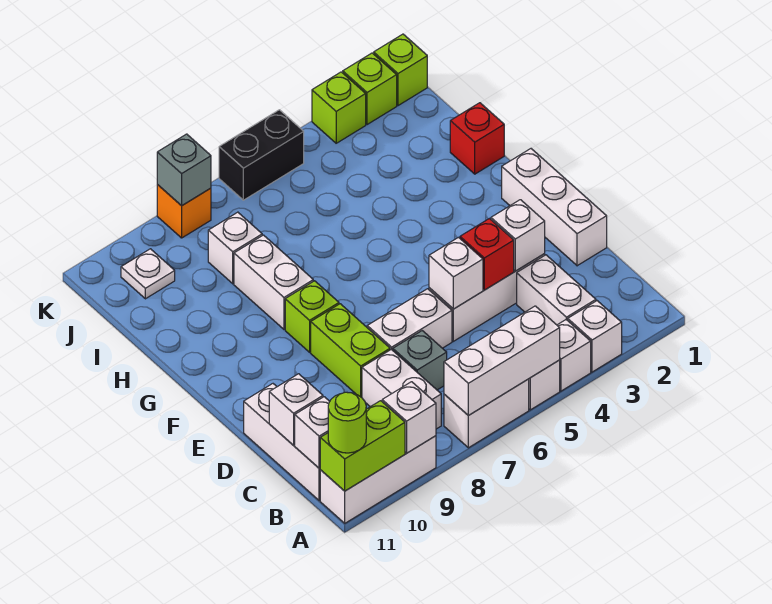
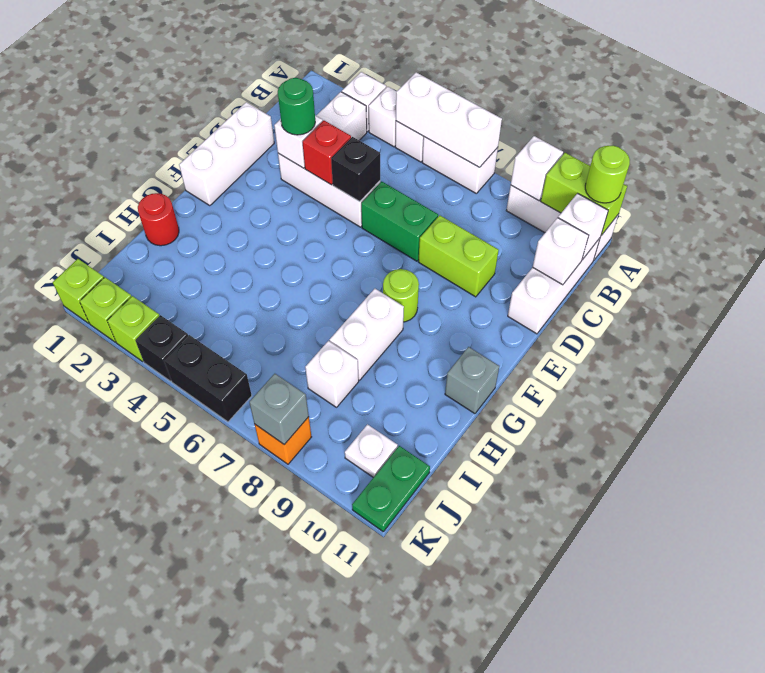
white brick B8:C8 level 1 -> none
grey brick C7 level 1 -> grey brick G11 level 1
none -> green round brick D3 level 3
white brick D5 level 2 -> black brick D5 level 2
white brick D6:D7 level 1 -> green brick D6:D7 level 1
lime brick D8:E8 level 1 -> lime brick D8:D9 level 1
lime brick F8 level 1 -> lime round brick F8 level 1
red brick H1 level 1 -> red round brick H1 level 1
none -> green plate J11:K11 level 1
none -> black brick K4 level 1

